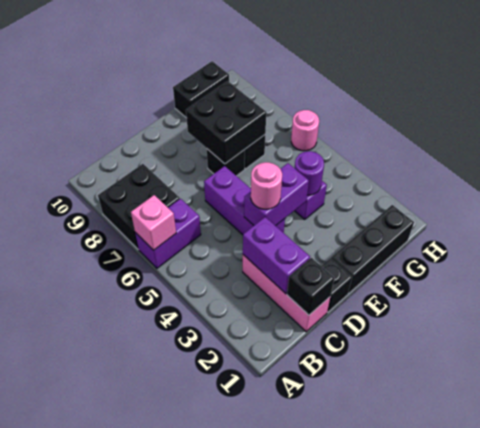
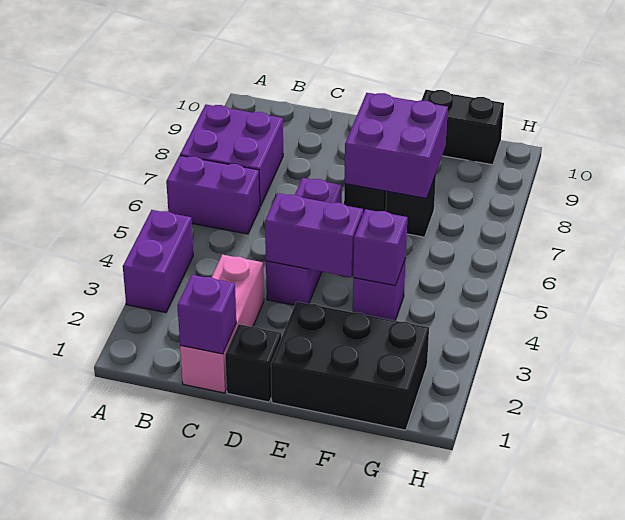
pink brick A6 level 2 -> none
black brick A7:B8 level 1 -> purple brick A7:B8 level 1
black brick C1 level 2 -> purple brick C1 level 2
purple brick C2:C3 level 2 -> purple brick A3:A4 level 1
pink round brick D4 level 3 -> none
black brick E1:G1 level 1 -> black brick E1:G2 level 1
black brick E7:F8 level 2 -> purple brick E7:F8 level 2
purple round brick F4 level 2 -> purple brick F4 level 2
pink round brick H6 level 1 -> none

